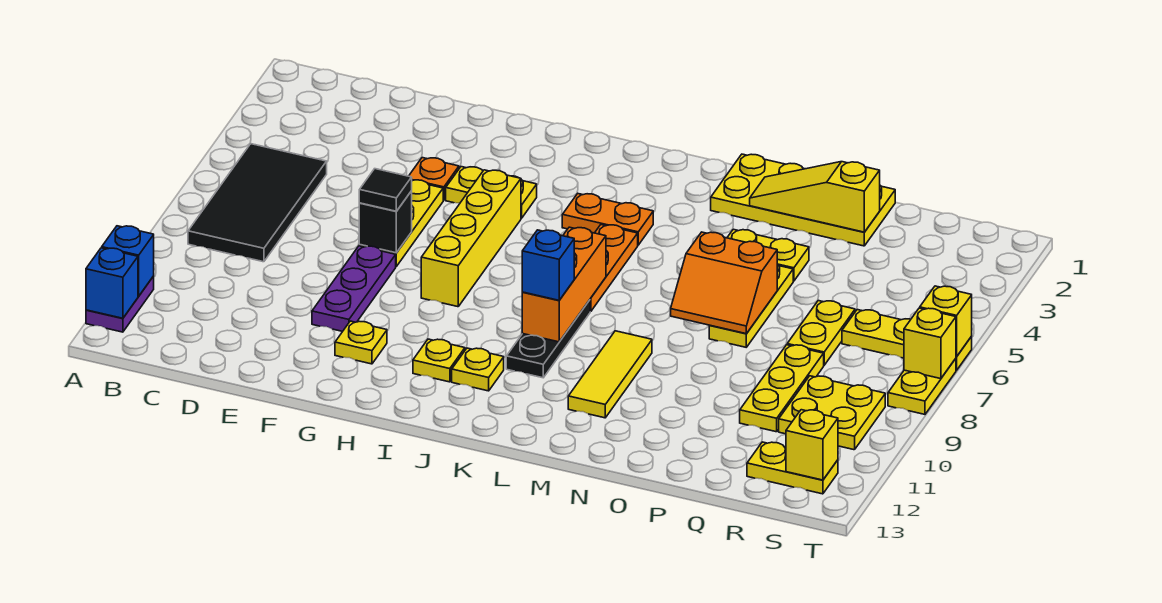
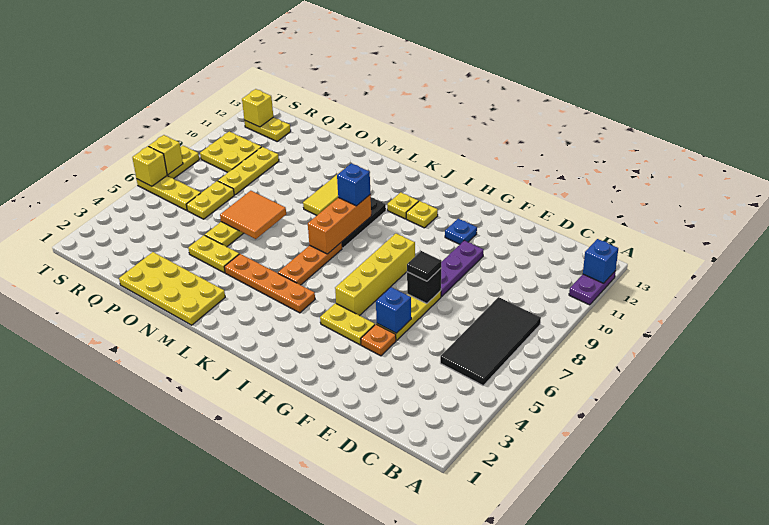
blue brick A11 level 2 -> blue brick F5 level 2
yellow plate G11 level 1 -> blue plate G11 level 1
orange plate J4:K4 level 1 -> orange plate J4:M4 level 1
yellow slope N2:P2 level 2 top P -> none
orange slope N6:O7 level 2 top 6 -> orange tile N6:O7 level 2

